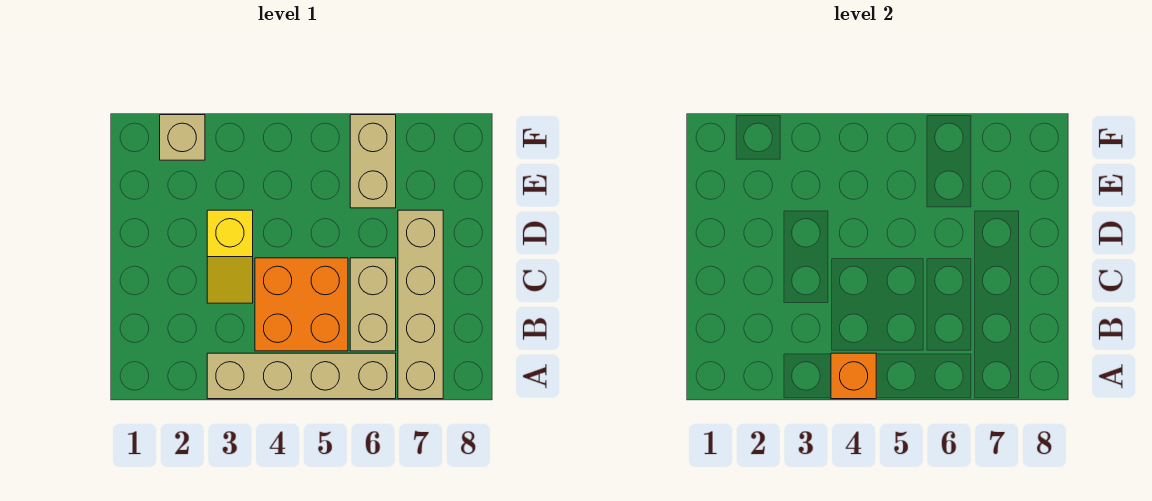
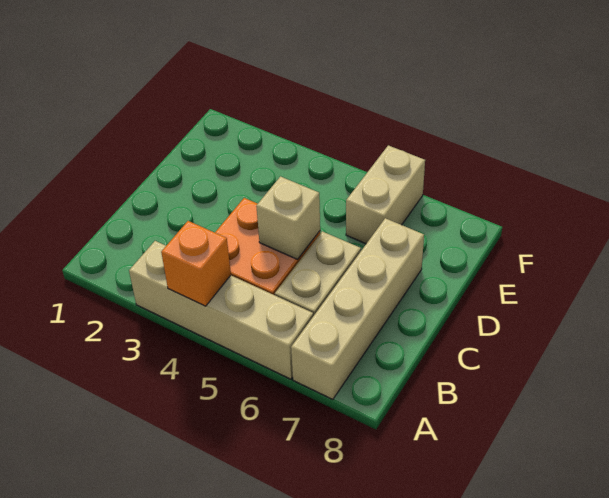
yellow slope C3:D3 level 1 top D -> none
tan brick F2 level 1 -> tan brick C5 level 2

